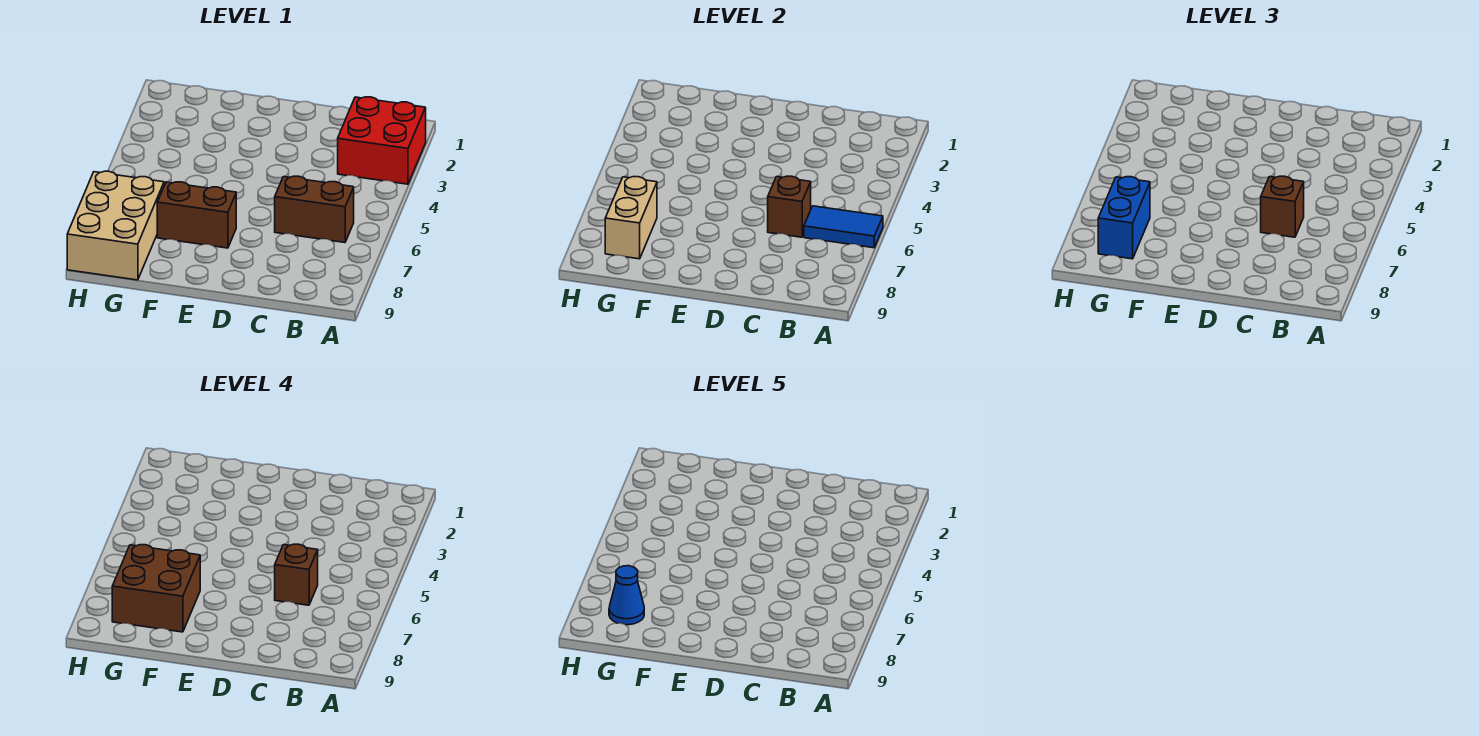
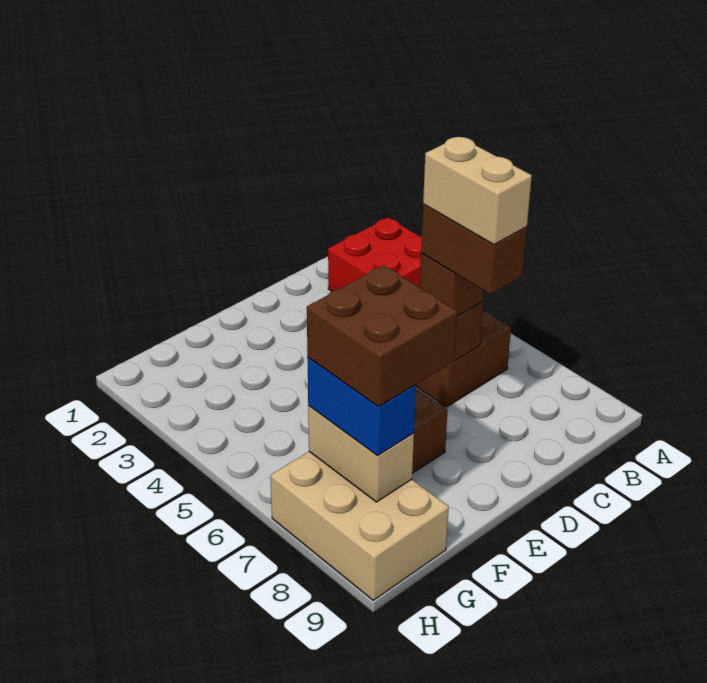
blue tile A6:B6 level 2 -> none
brown brick C6 level 4 -> brown brick C6:C7 level 4
none -> tan brick C6:C7 level 5
blue cone G8 level 5 -> none

